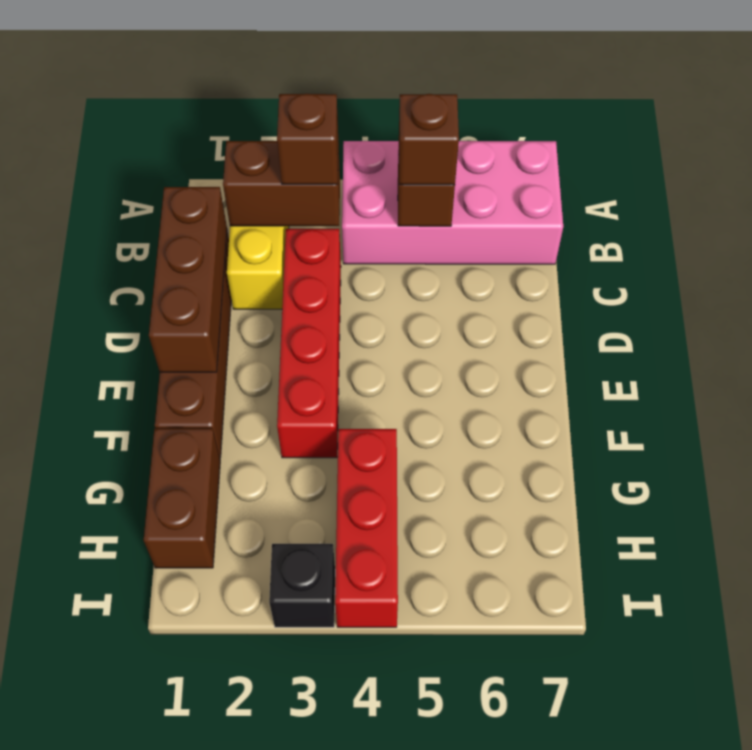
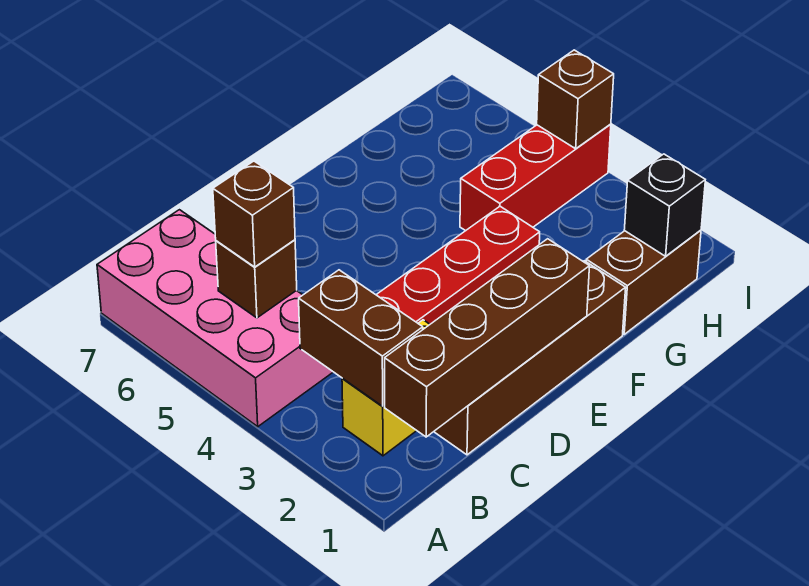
brown brick B3 level 3 -> brown brick I4 level 2
brown brick C1:E1 level 2 -> brown brick B1:E1 level 2
black brick I3 level 1 -> black brick H1 level 2

